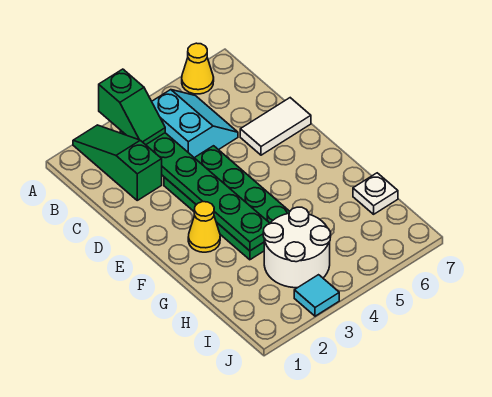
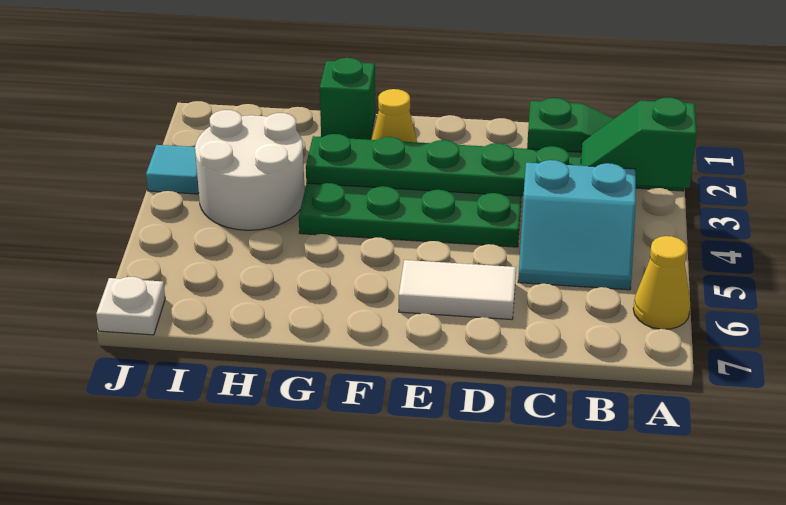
white tile D6:D7 level 1 -> white tile D6:E6 level 1
none -> green brick G1 level 1
white plate H7 level 1 -> white plate J7 level 1

